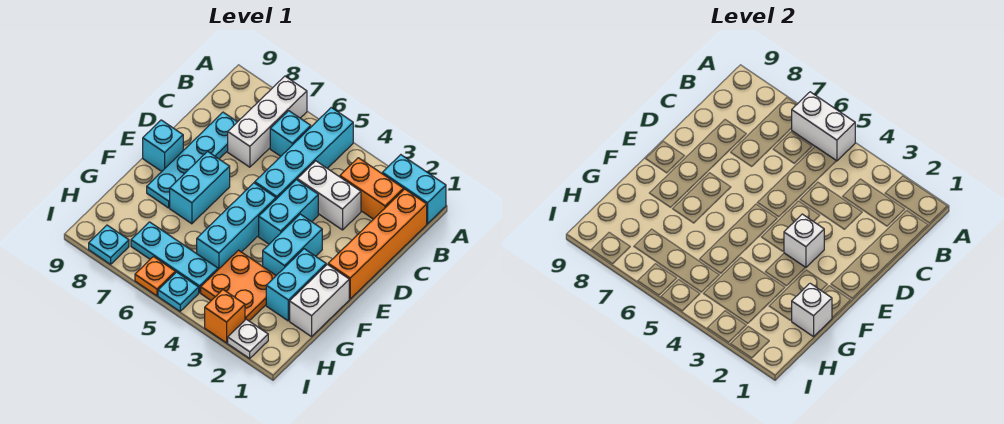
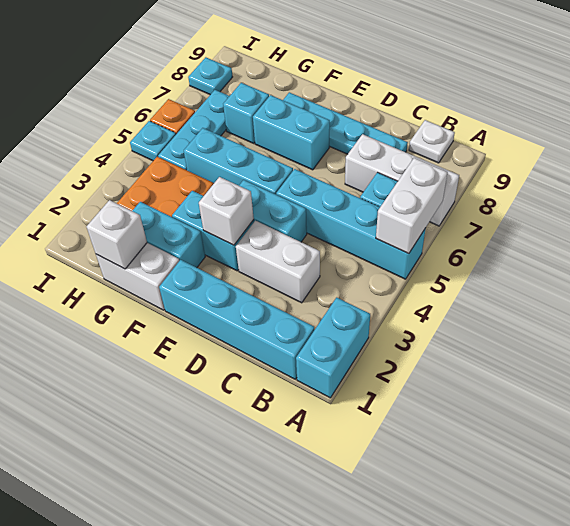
orange brick B1:E1 level 1 -> cyan brick B1:E1 level 1
orange brick B2:B3 level 1 -> none
white brick C3:C4 level 1 -> white brick C3:D3 level 1
cyan brick E9 level 1 -> cyan brick G7 level 1
white plate I2 level 1 -> white plate B9 level 1
orange brick I3 level 1 -> none

